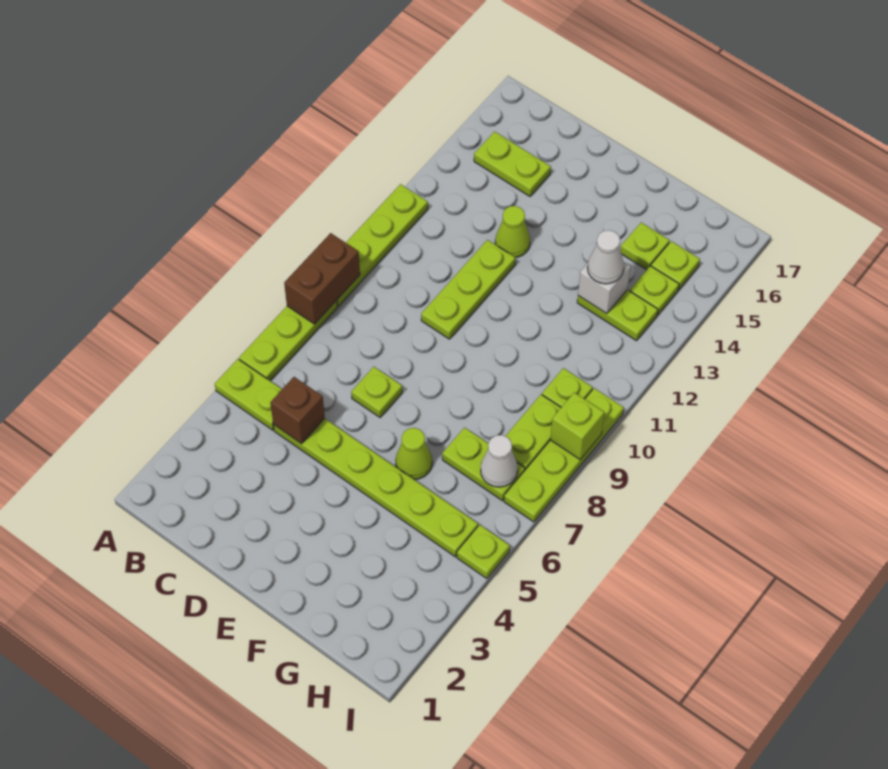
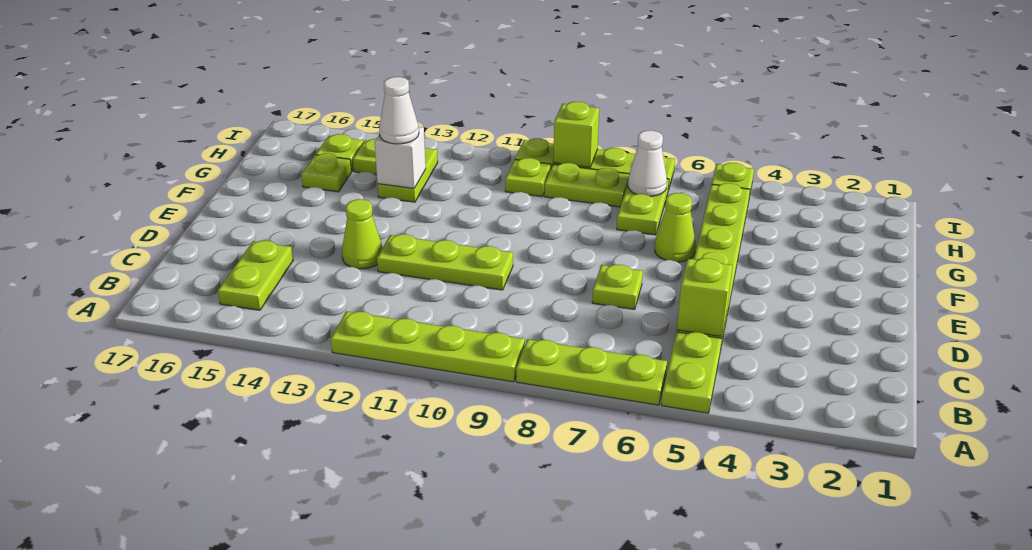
brown brick A8:A9 level 2 -> none
brown brick C5 level 2 -> lime brick C5 level 2

